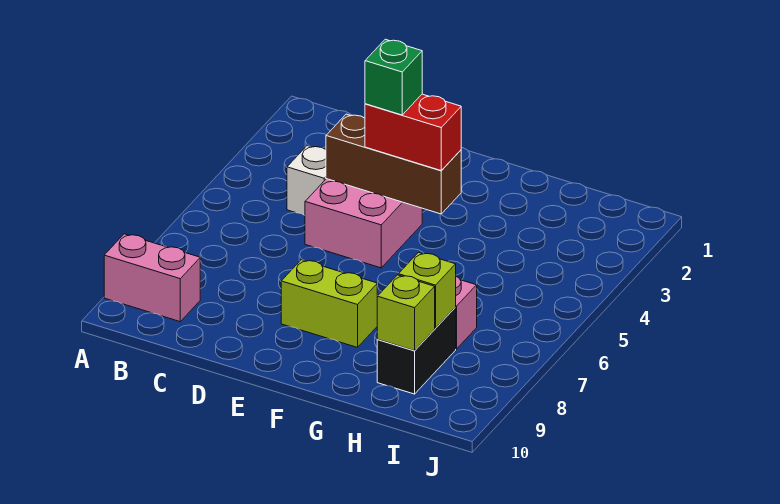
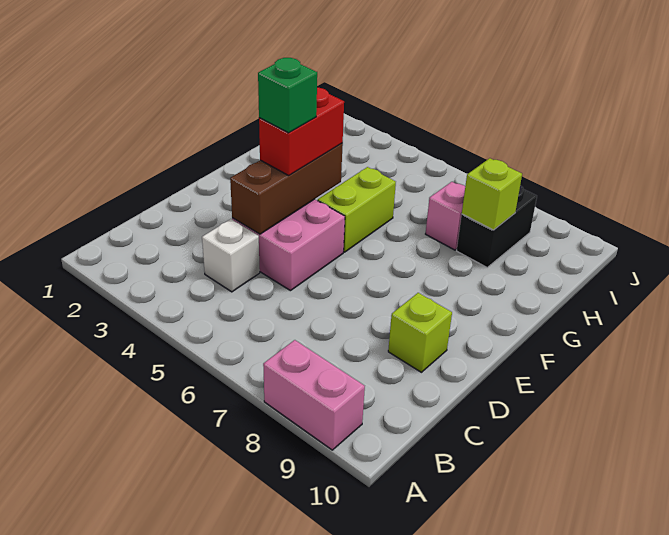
pink brick A9:B9 level 1 -> pink brick A8:A9 level 1
lime brick E8:F8 level 1 -> lime brick F5:G5 level 1
black brick H8:H9 level 1 -> black brick H8:I8 level 1
lime brick H9 level 2 -> lime brick D9 level 1

